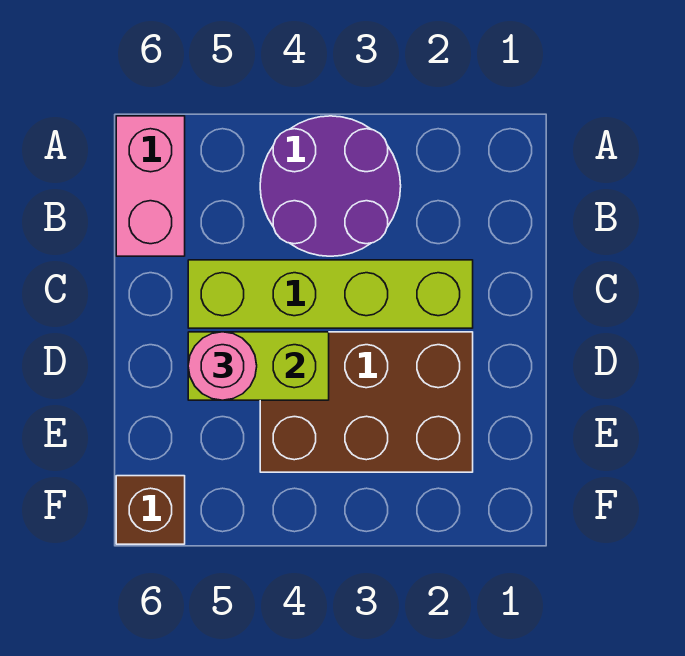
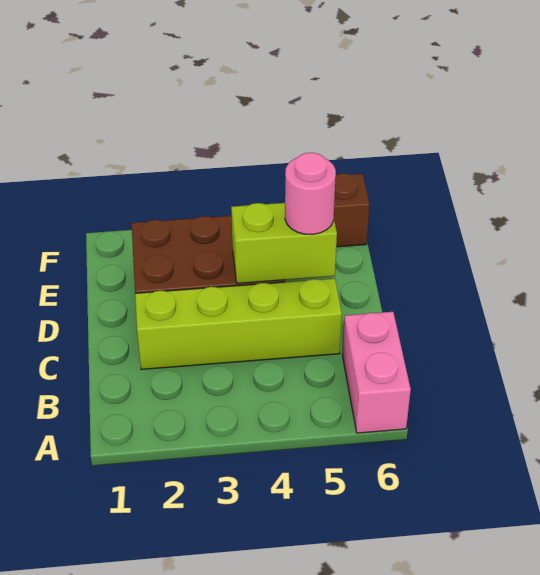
purple round brick A3:B4 level 1 -> none

